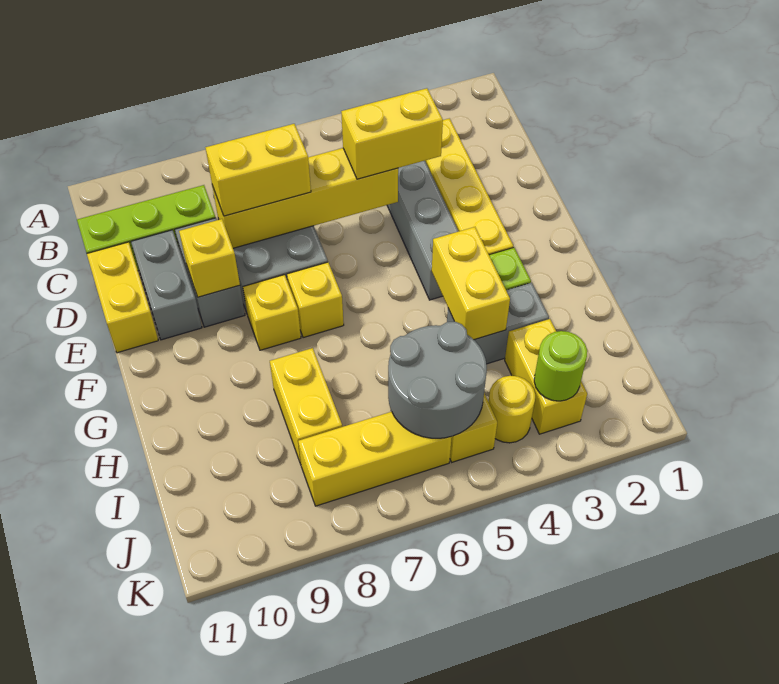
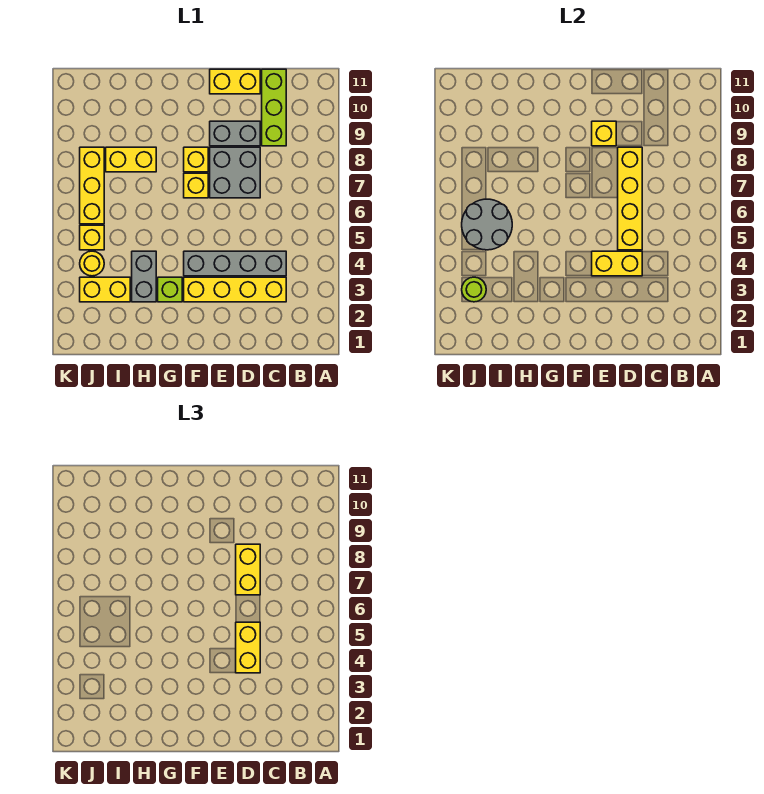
grey brick D10:E10 level 1 -> none
yellow brick G4:H4 level 2 -> yellow brick D4:E4 level 2

